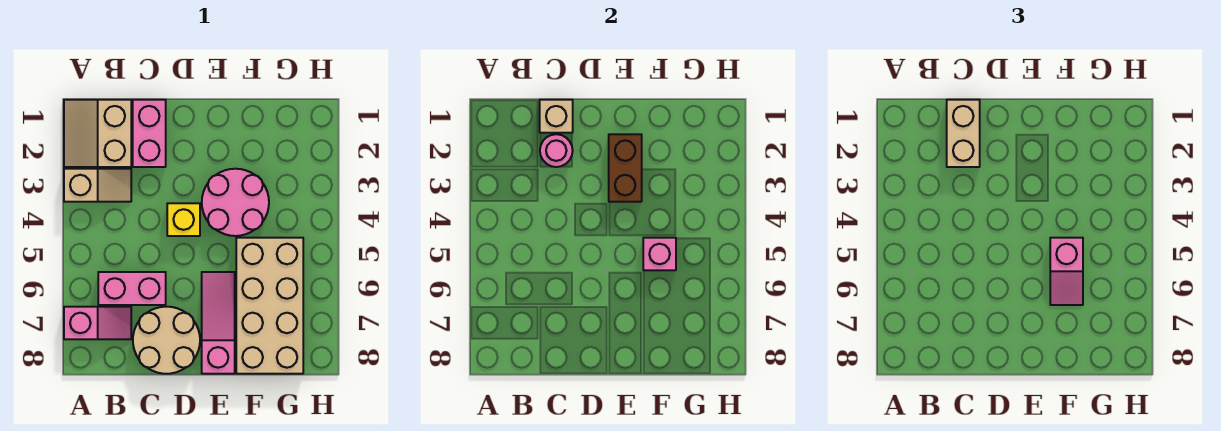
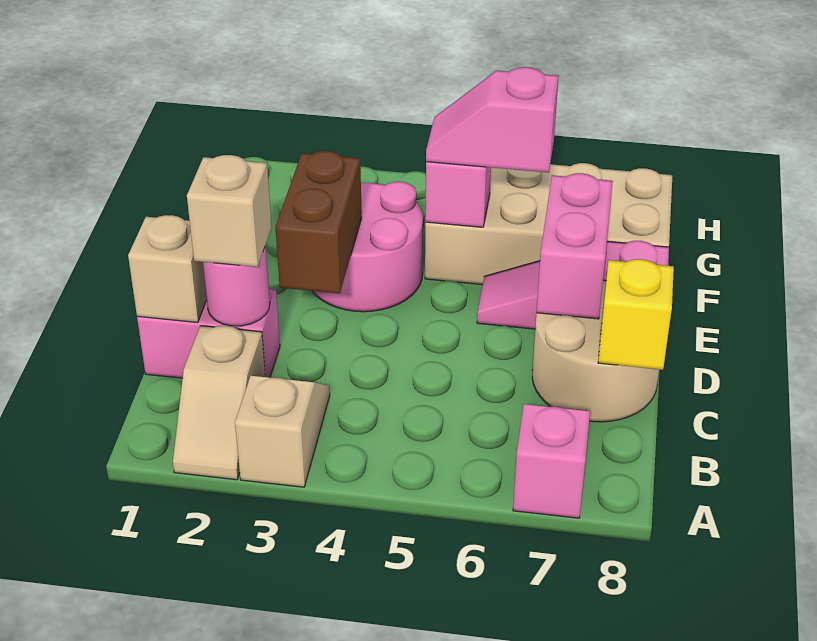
tan slope A1:B2 level 1 top B -> tan slope A2:B2 level 1 top B
pink brick B6:C6 level 1 -> pink brick D7:E7 level 2
tan brick C1:C2 level 3 -> tan brick C2 level 3
yellow brick D4 level 1 -> yellow brick C8 level 2
brown brick E2:E3 level 2 -> brown brick D3:E3 level 2
pink slope F5:F6 level 3 top 5 -> pink slope F5:F6 level 3 top 6

